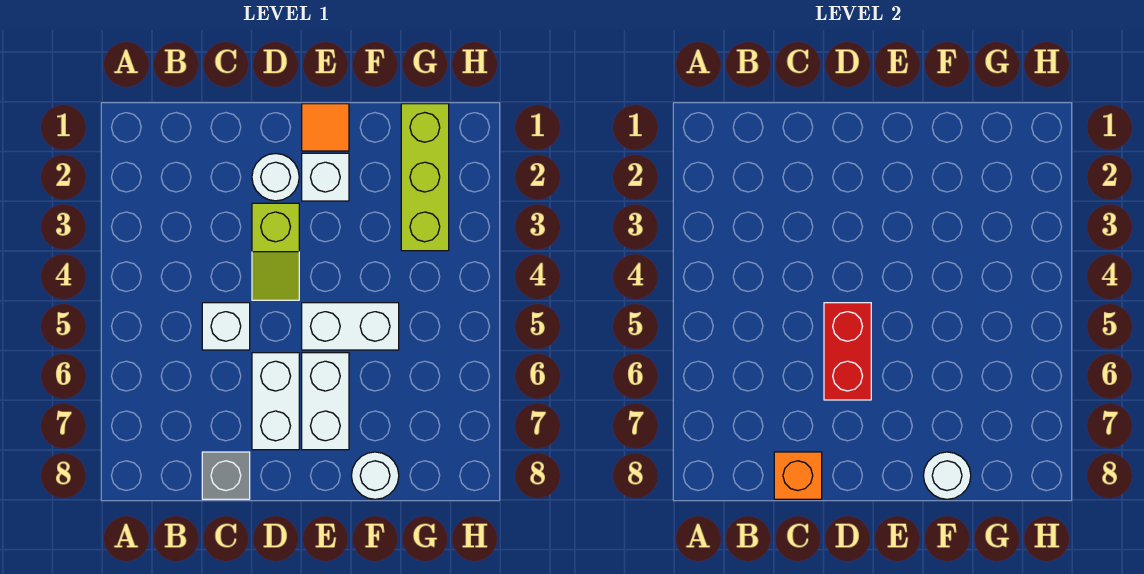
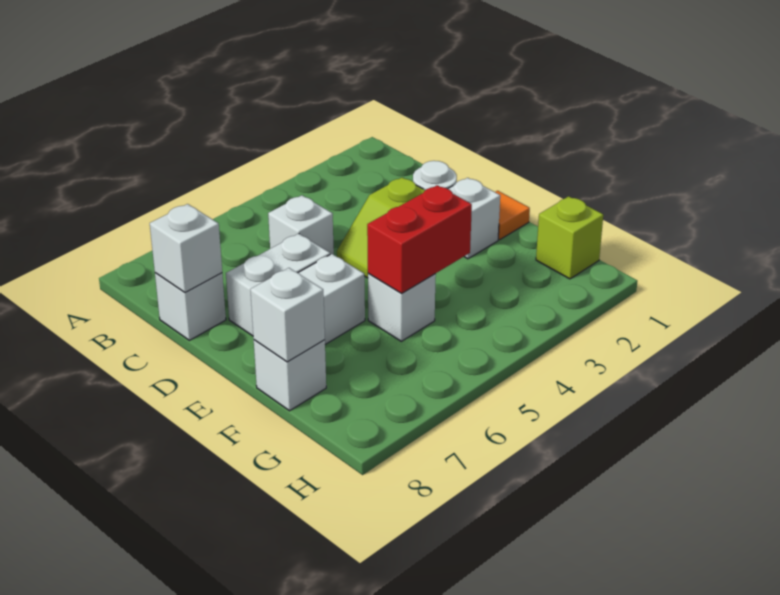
grey brick C8 level 1 -> white brick C8 level 1
orange brick C8 level 2 -> white brick C8 level 2
red brick D5:D6 level 2 -> red brick F4:F5 level 2
white brick E5:F5 level 1 -> white brick F5 level 1
white round brick F8 level 1 -> white brick F8 level 1
white round brick F8 level 2 -> white brick F8 level 2
lime brick G1:G3 level 1 -> lime brick G1 level 1

